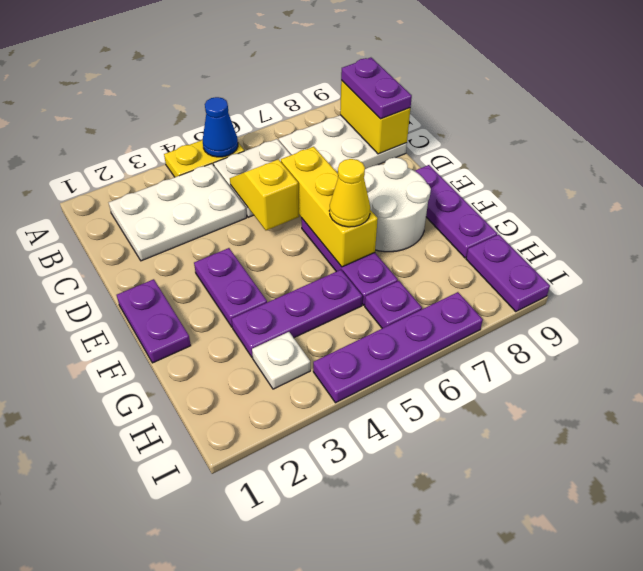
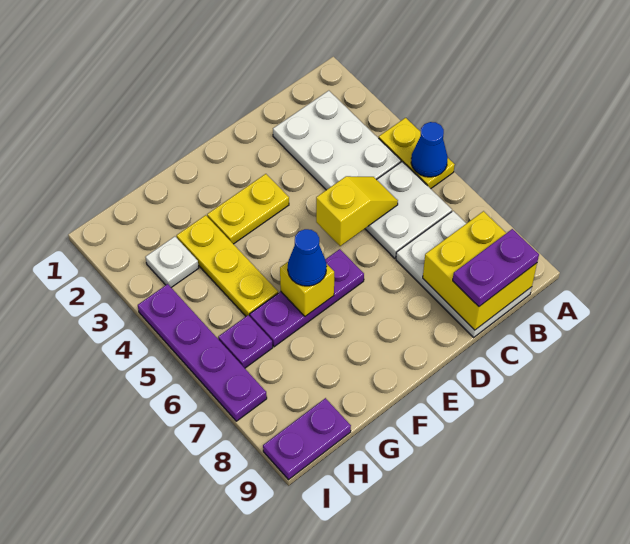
yellow brick B9:C9 level 2 -> yellow brick B8:C9 level 2
yellow brick D6:F6 level 2 -> yellow brick F6 level 2
purple plate E1:F1 level 1 -> none
purple plate E3:F3 level 1 -> yellow plate E3:F3 level 1
white round brick E7:F8 level 1 -> none
purple plate E9:G9 level 1 -> none
yellow cone F6 level 3 -> blue cone F6 level 3
purple plate G3:G5 level 1 -> yellow plate G3:G5 level 1

